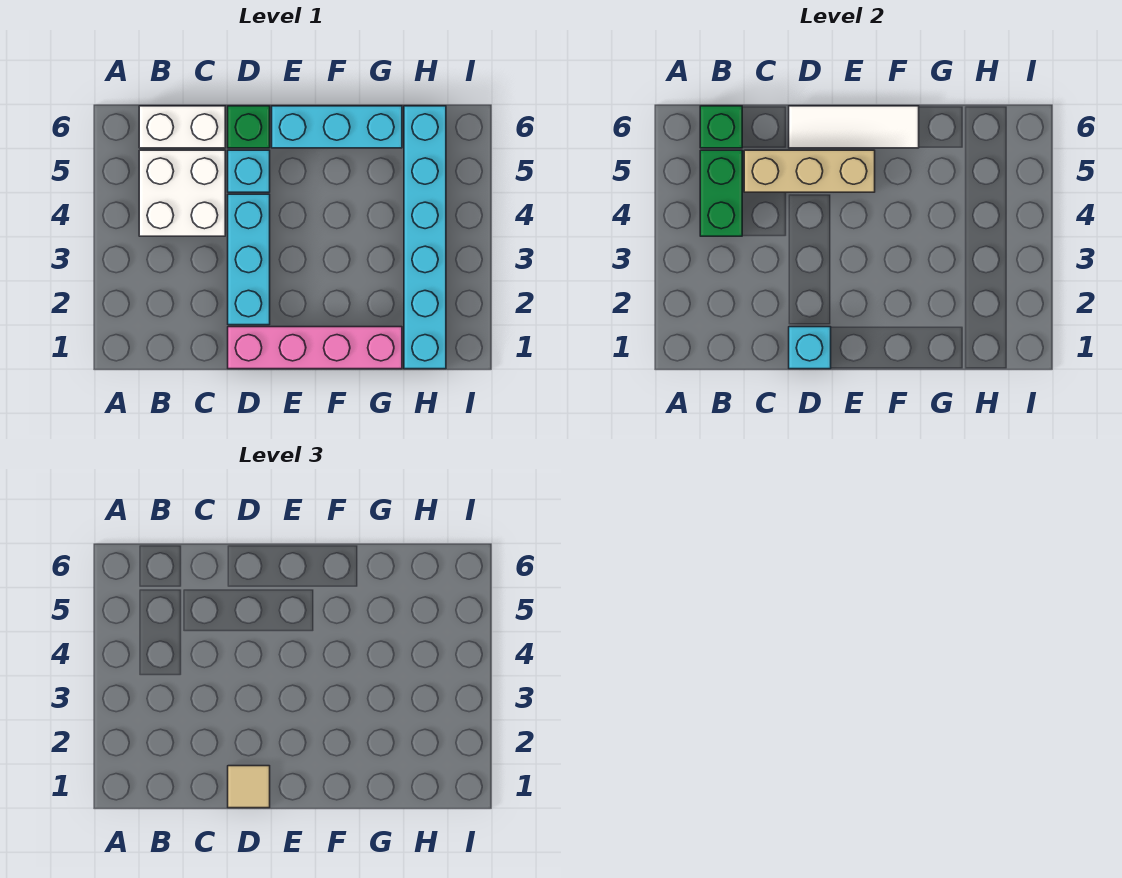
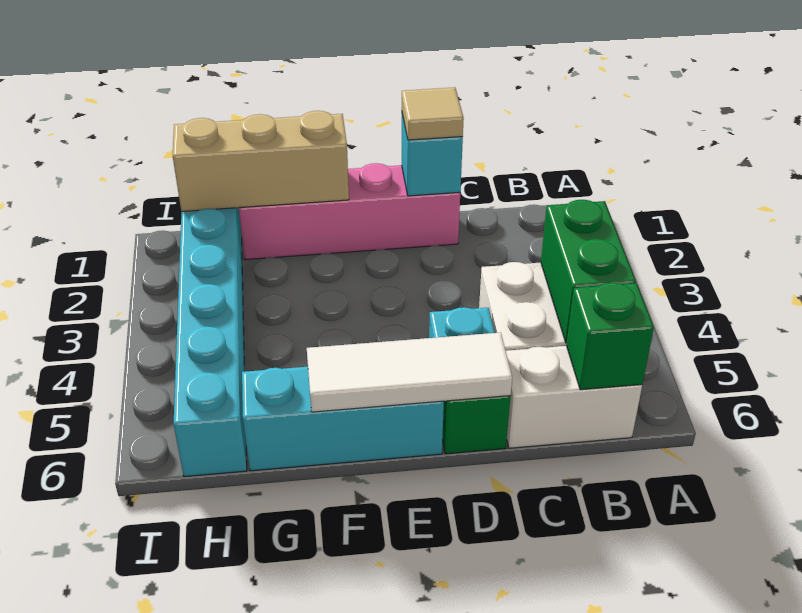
tan brick C5:E5 level 2 -> tan brick F1:H1 level 2
cyan brick D2:D4 level 1 -> none

